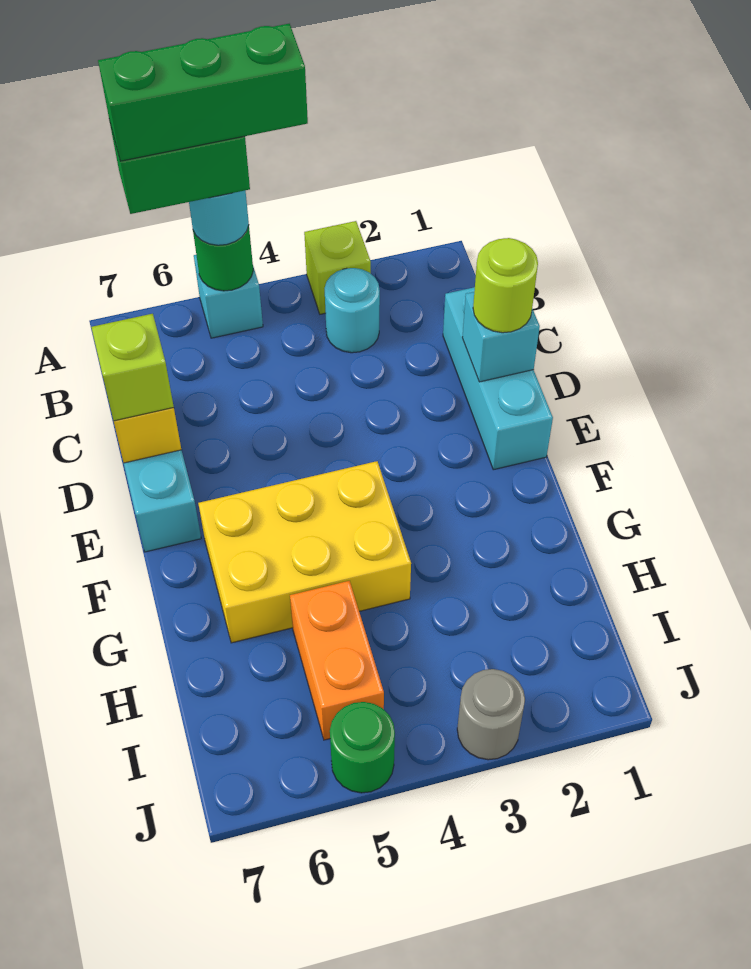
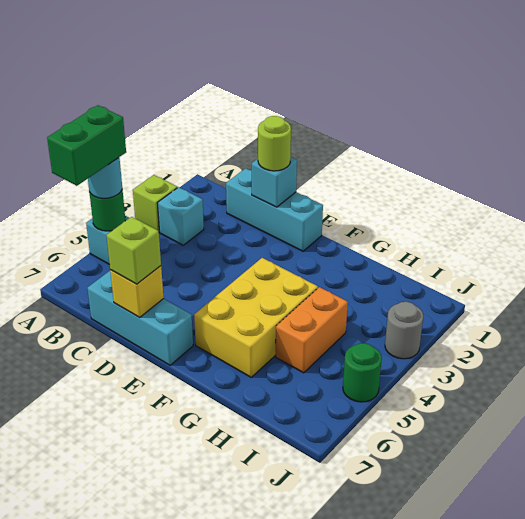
green brick A4:A6 level 5 -> none
cyan round brick B3 level 1 -> cyan brick B3 level 1
orange brick H5:I5 level 1 -> orange brick H4:H5 level 1

